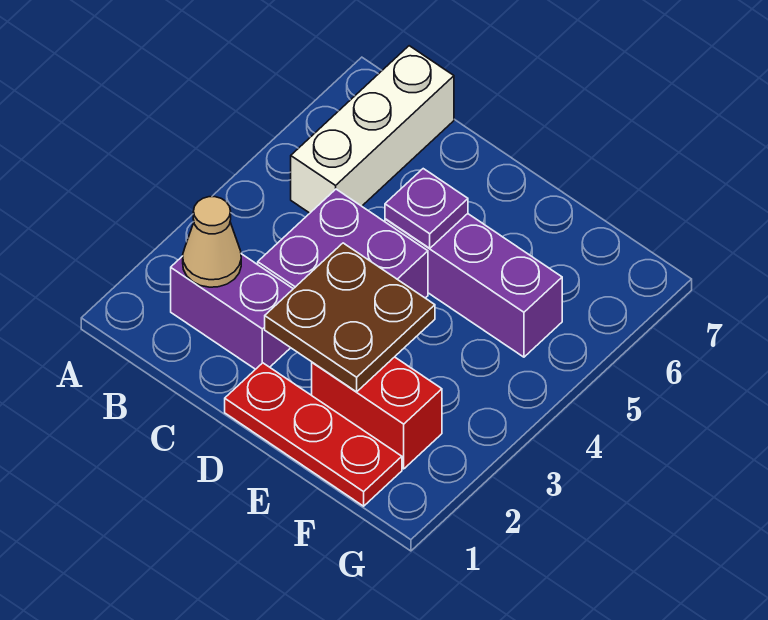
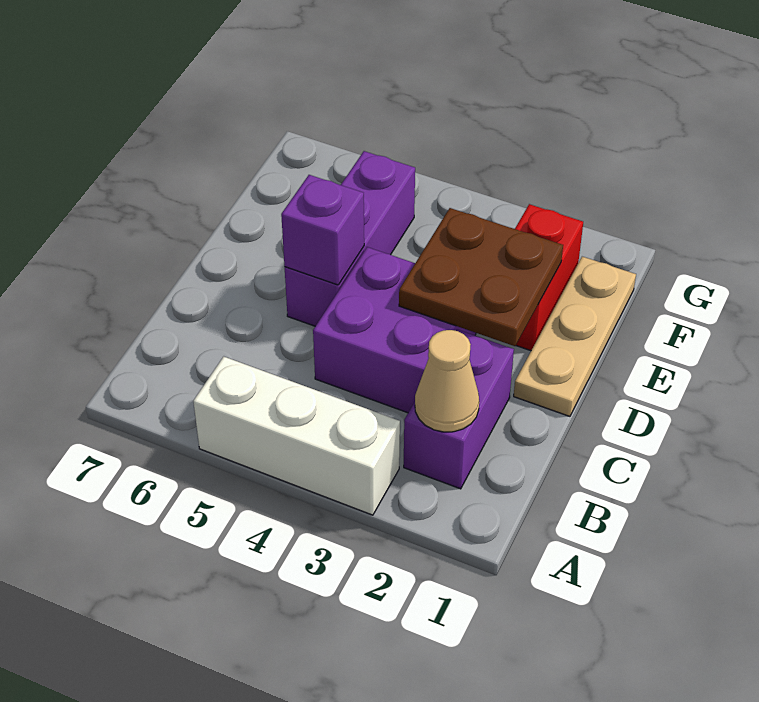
white brick B5:B7 level 1 -> white brick A3:A5 level 1
red plate D1:F1 level 1 -> tan plate D1:F1 level 1
purple plate D5 level 2 -> purple brick D5 level 2

